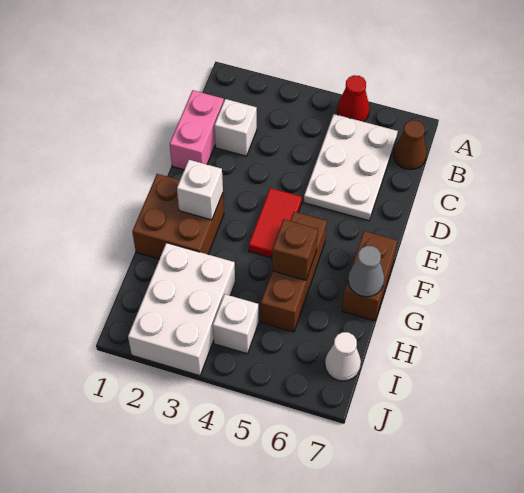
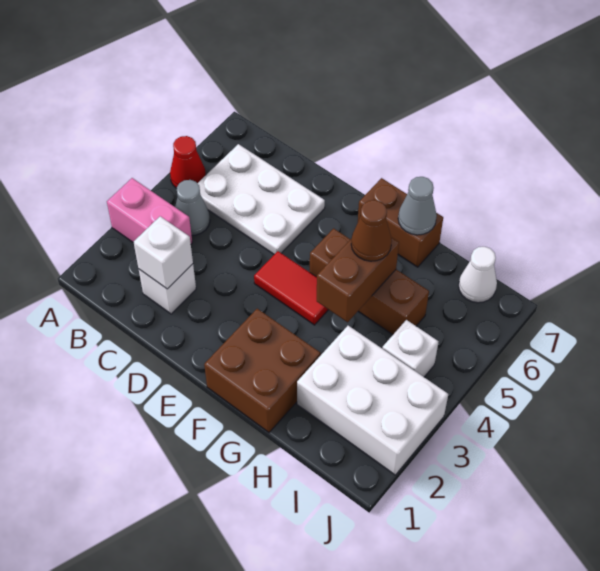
none -> grey cone B4 level 1
brown cone B7 level 1 -> brown cone G5 level 3
pink brick C1:D1 level 1 -> pink brick A3:B3 level 1
white brick F2 level 2 -> white brick C2 level 2
brown brick G5 level 2 -> brown brick G4:G5 level 2

